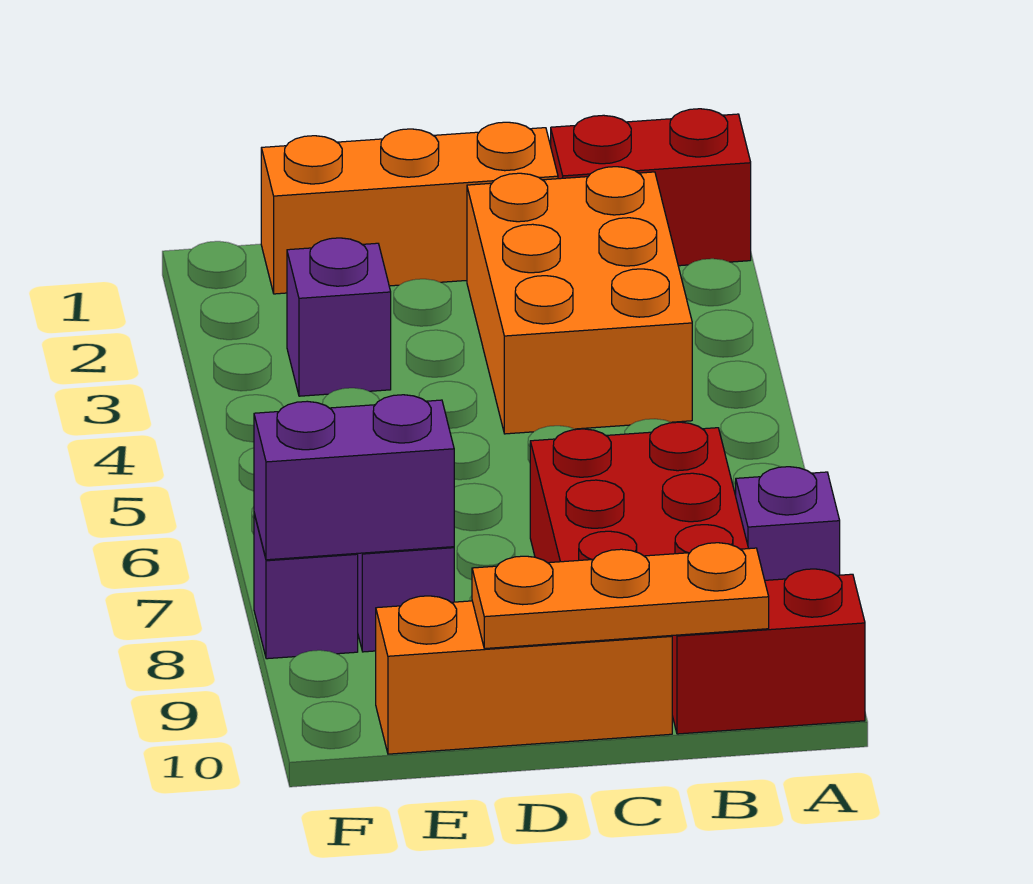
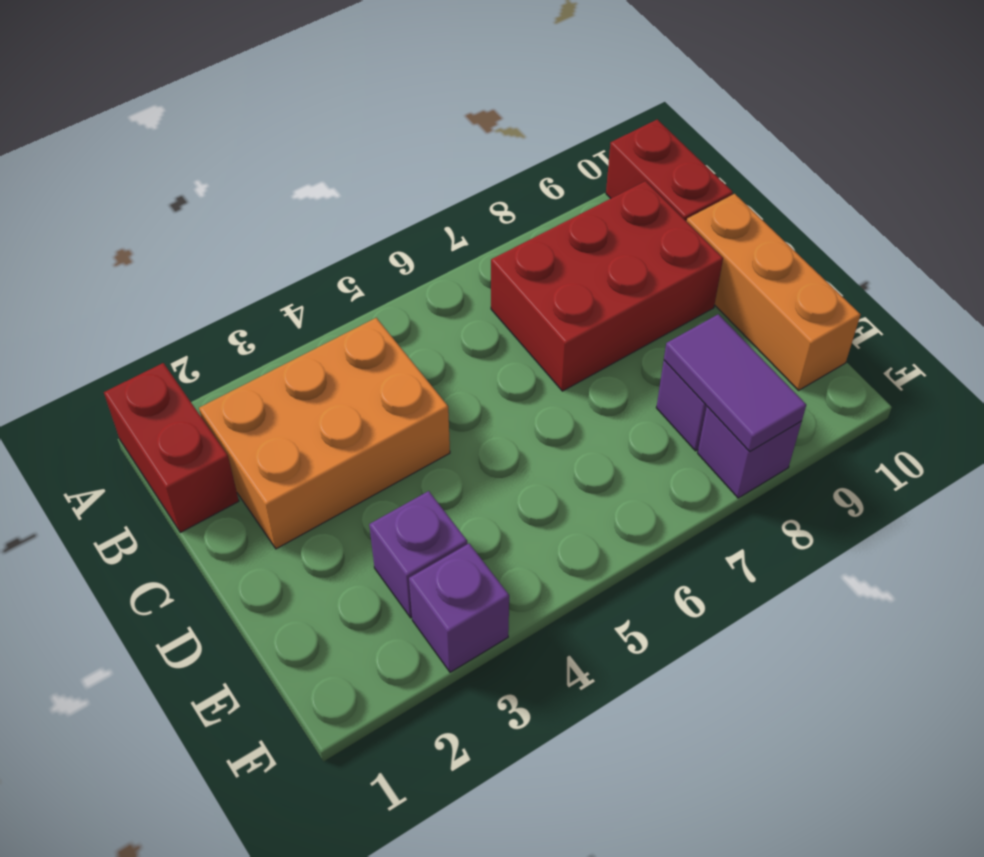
purple brick A8 level 1 -> purple brick F3 level 1
orange plate B10:D10 level 2 -> none
orange brick C1:E1 level 1 -> none
purple brick E8:F8 level 2 -> purple tile E8:F8 level 2

